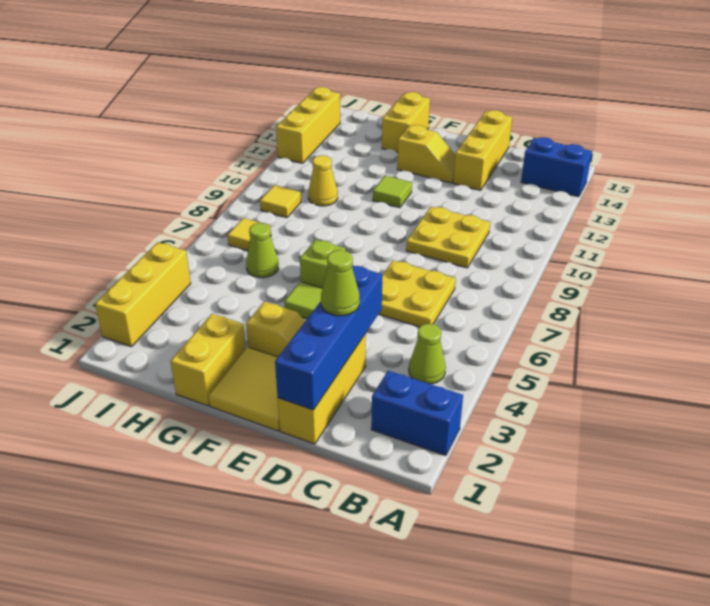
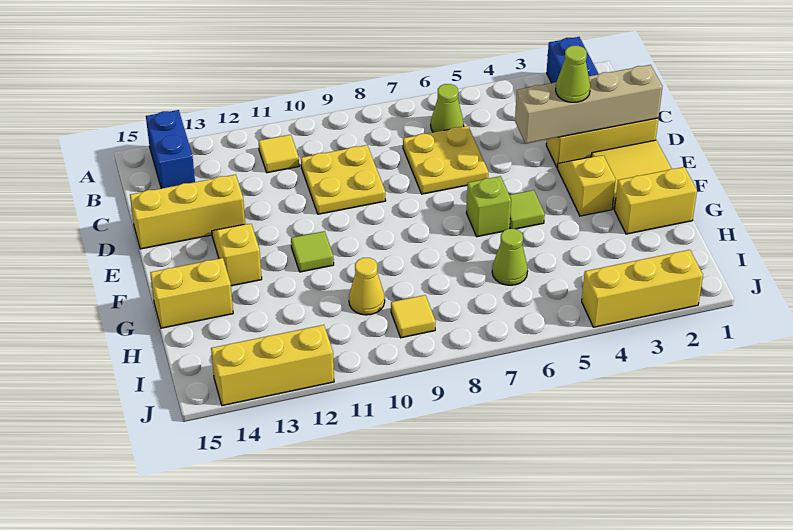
lime cone B4 level 1 -> lime cone B6 level 1
blue brick D1:D4 level 2 -> tan brick D1:D4 level 2
yellow tile I7 level 1 -> yellow tile B11 level 1

